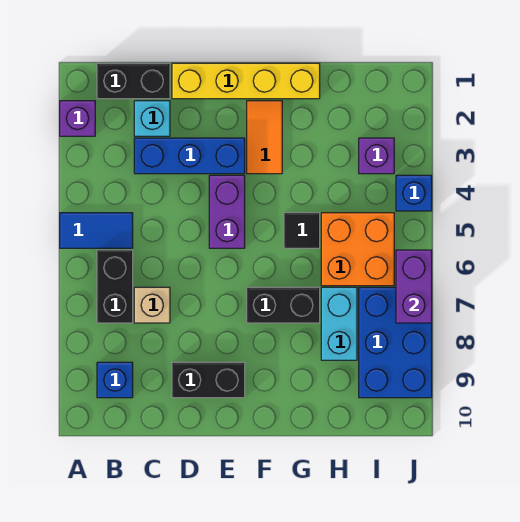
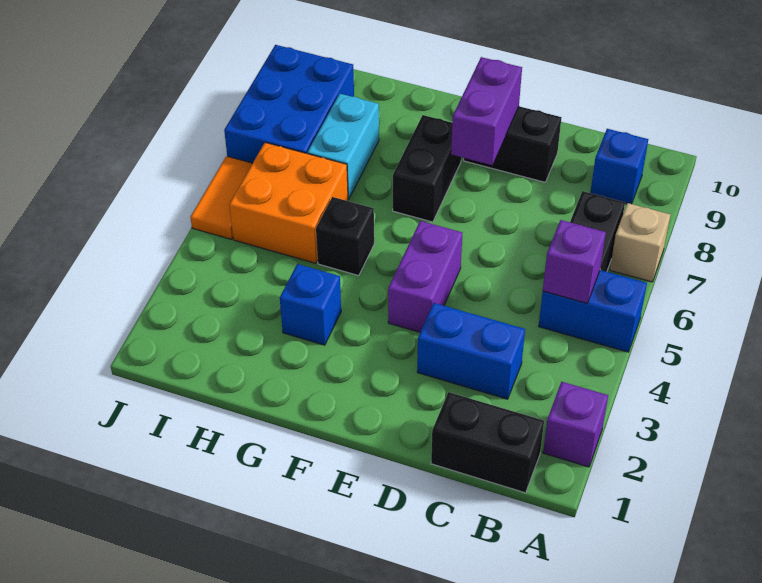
blue tile A5:B5 level 1 -> blue brick A5:B5 level 1
cyan brick C2 level 1 -> none
blue brick C3:E3 level 1 -> blue brick C3:D3 level 1
tan brick C7 level 1 -> tan brick A7 level 1
yellow brick D1:G1 level 1 -> none
orange tile F2:F3 level 1 -> orange tile J5:J6 level 1
black brick F7:G7 level 1 -> black brick F7:F8 level 1
black tile G5 level 1 -> black brick G5 level 1
purple brick I3 level 1 -> purple brick B5 level 2
blue brick J4 level 1 -> blue brick G3 level 1
purple brick J6:J7 level 2 -> purple brick E8:E9 level 2

